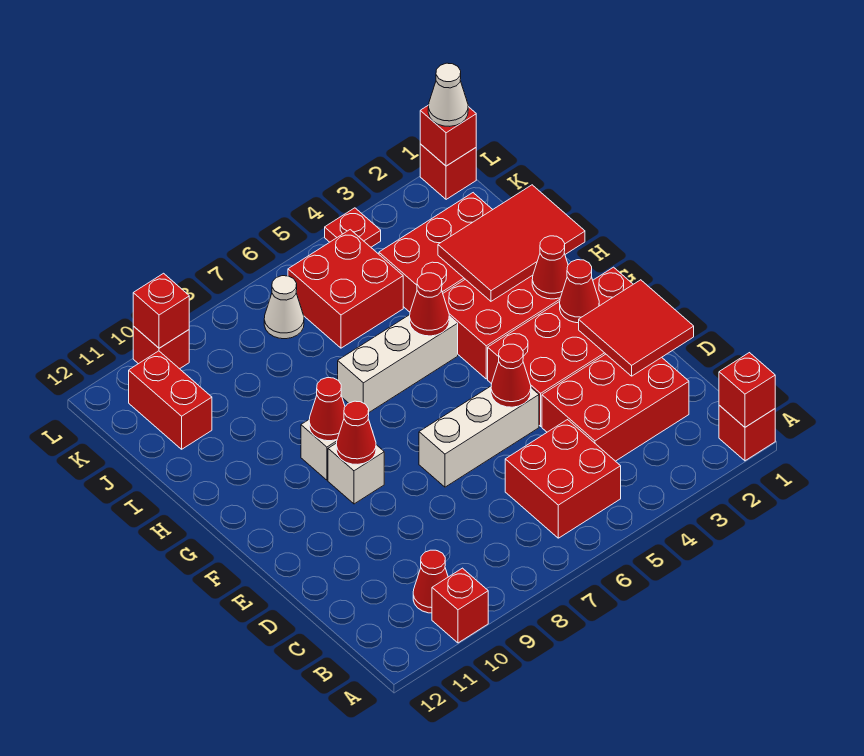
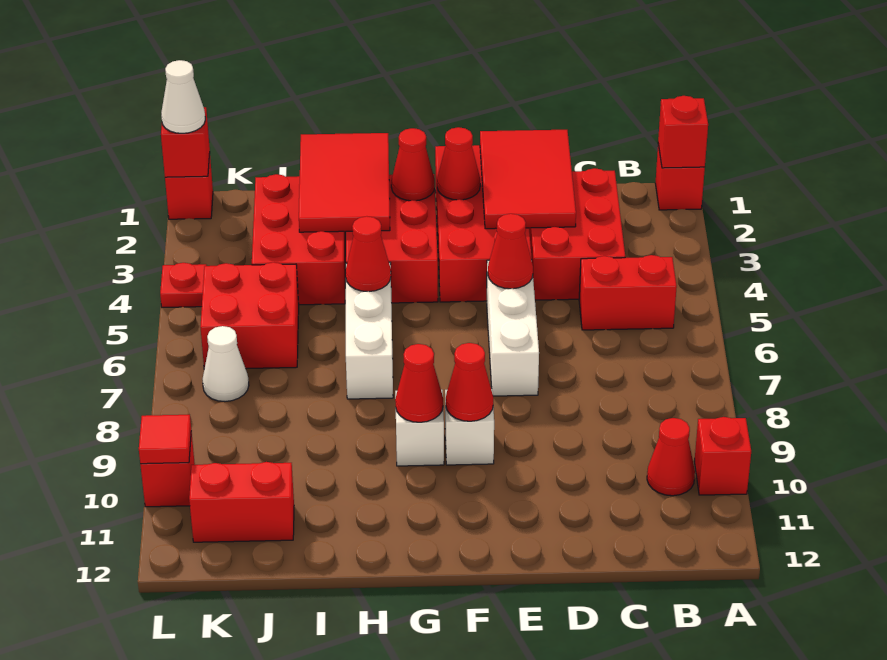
red brick B5:C6 level 1 -> red brick B5:C5 level 1
red tile D1:E2 level 2 -> red tile D1:E3 level 2
red brick L10 level 2 -> red tile L10 level 2

